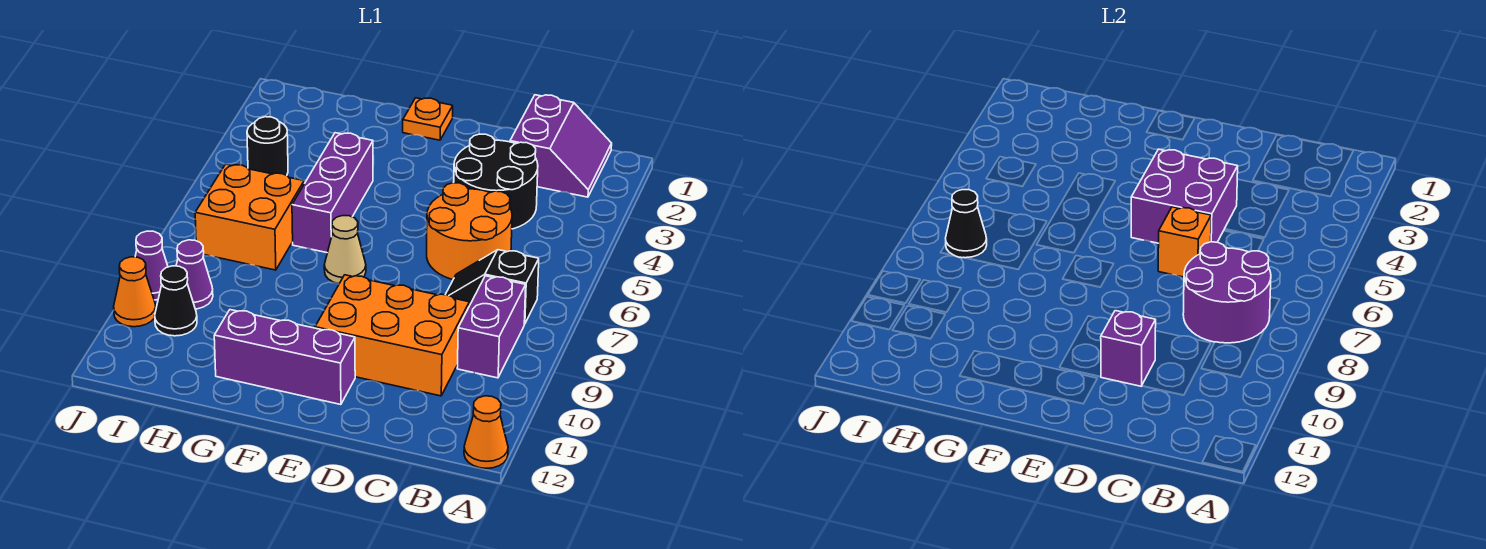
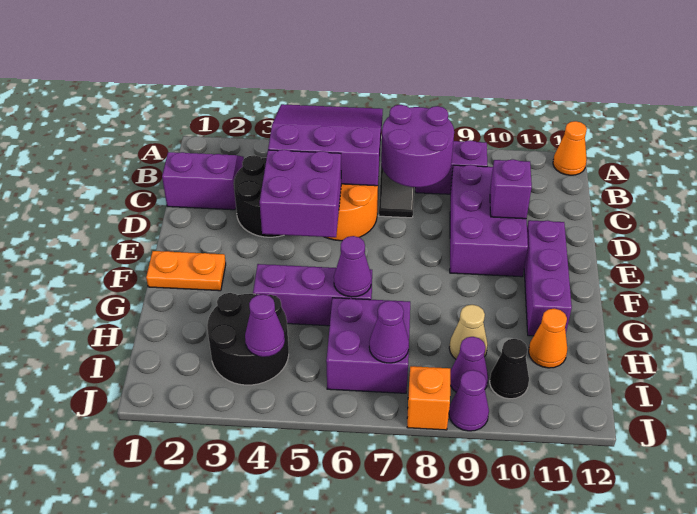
none -> purple slope A4:C6 level 2 top C
orange brick C9:E10 level 1 -> purple brick C9:E10 level 1
orange brick D6 level 2 -> orange brick J8 level 1
orange plate F1 level 1 -> orange plate F1:F2 level 1
tan cone F7 level 1 -> tan cone H9 level 1
none -> purple cone G6 level 2
orange brick H6:I7 level 1 -> purple brick H6:I7 level 1
black round brick I4 level 1 -> black round brick H3:I4 level 1
none -> purple cone I4 level 2
black cone I7 level 2 -> purple cone I7 level 2
orange cone J10 level 1 -> orange cone H11 level 1

